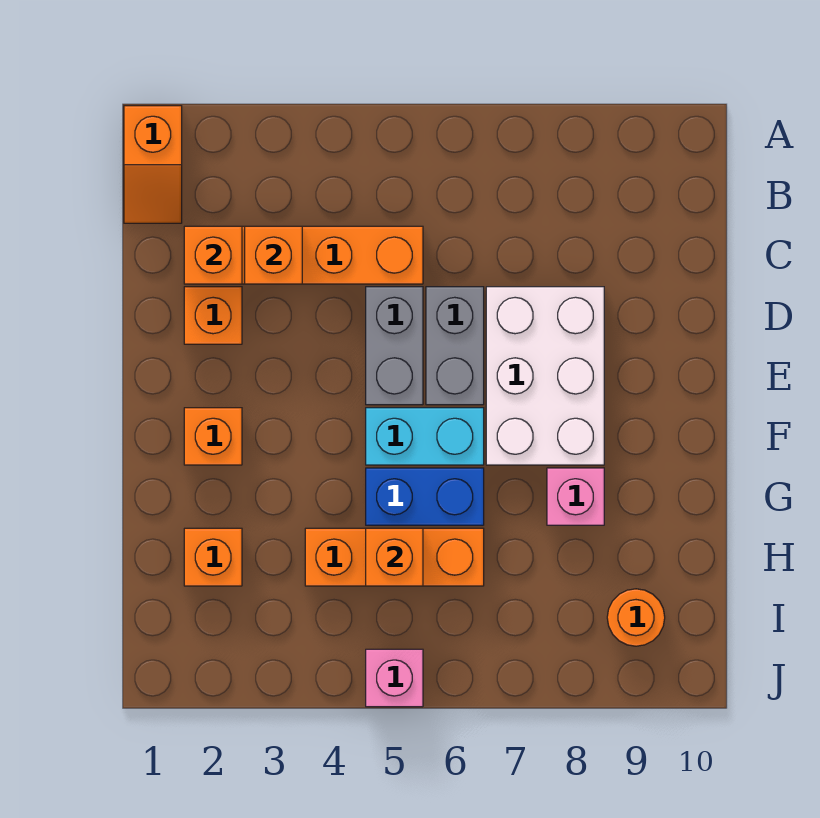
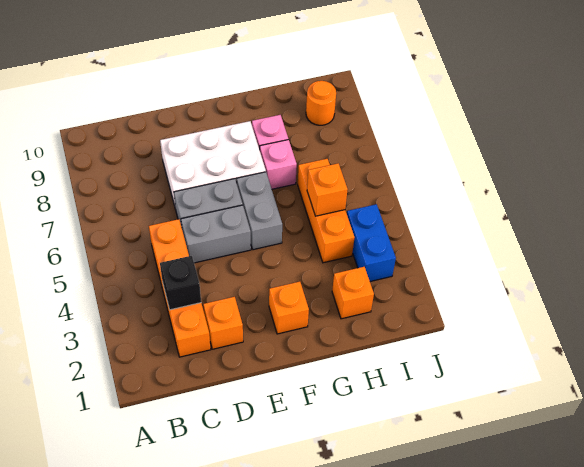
orange slope A1:B1 level 1 top A -> none
orange brick C2 level 2 -> none
orange brick C3 level 2 -> black brick C3 level 2
cyan brick F5:F6 level 1 -> grey brick F5:F6 level 1
blue brick G5:G6 level 1 -> blue brick I3:I4 level 1
pink brick J5 level 1 -> pink brick G7 level 1

